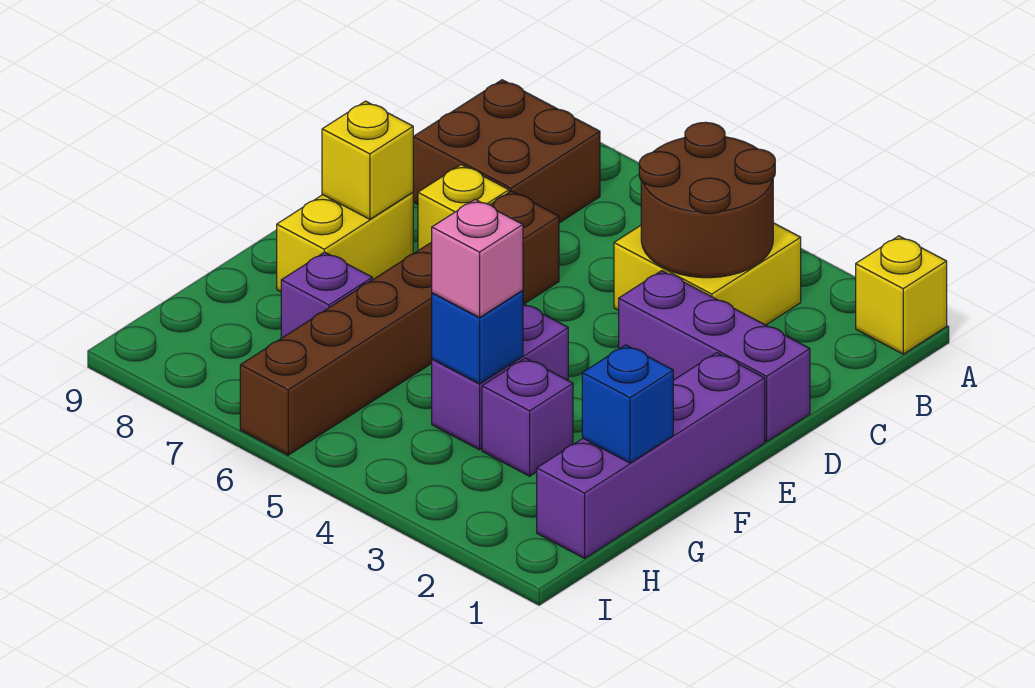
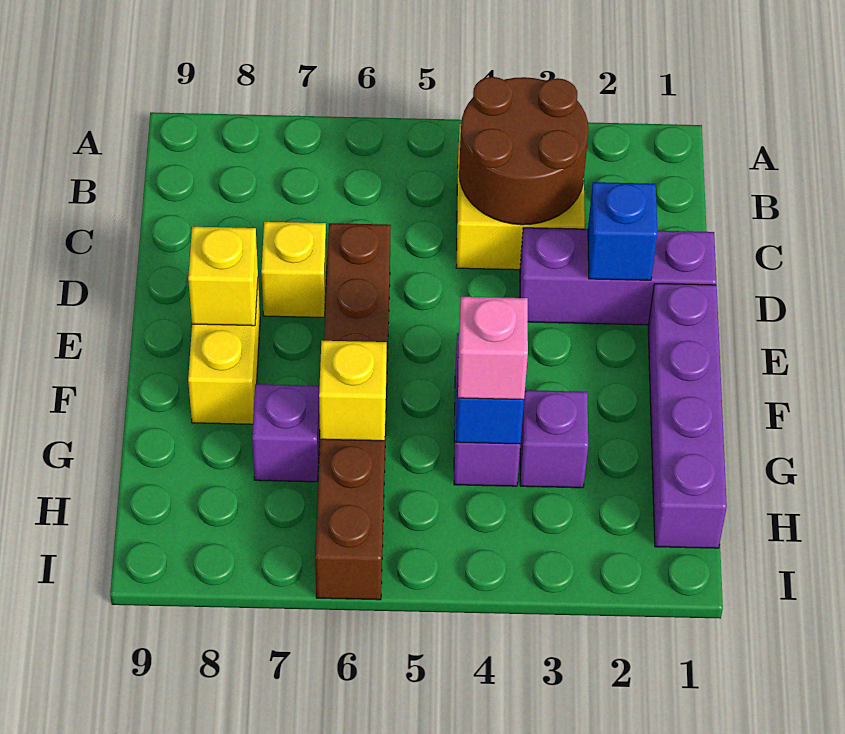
yellow brick A1 level 1 -> yellow brick G6 level 2
brown brick B7:C8 level 1 -> none
blue brick G1 level 2 -> blue brick D2 level 2

